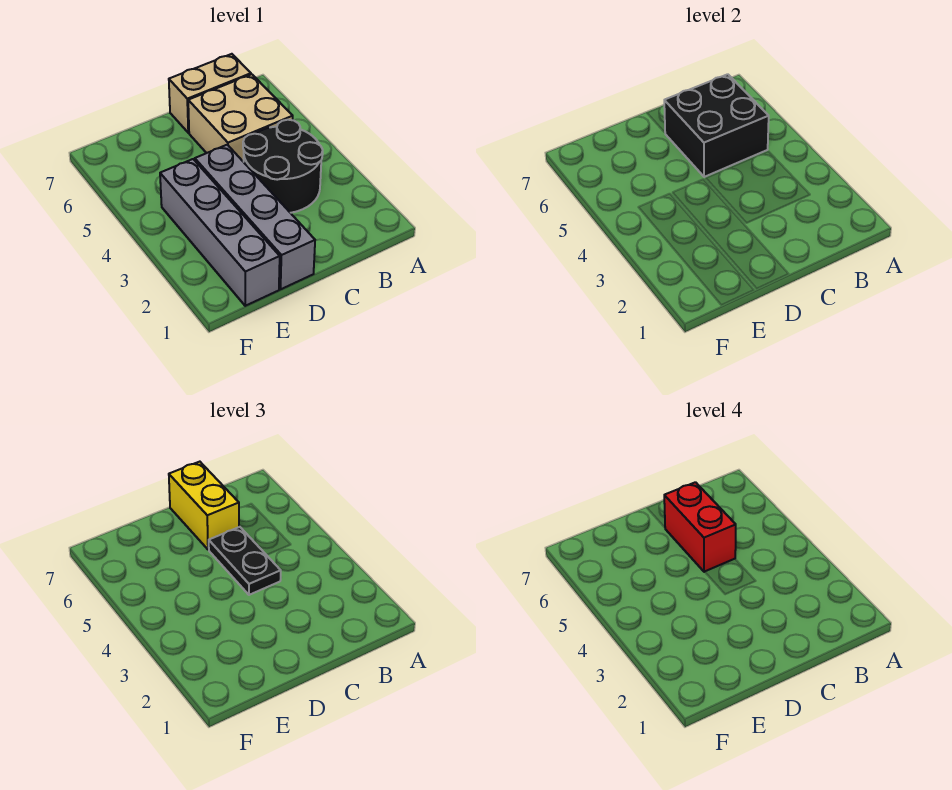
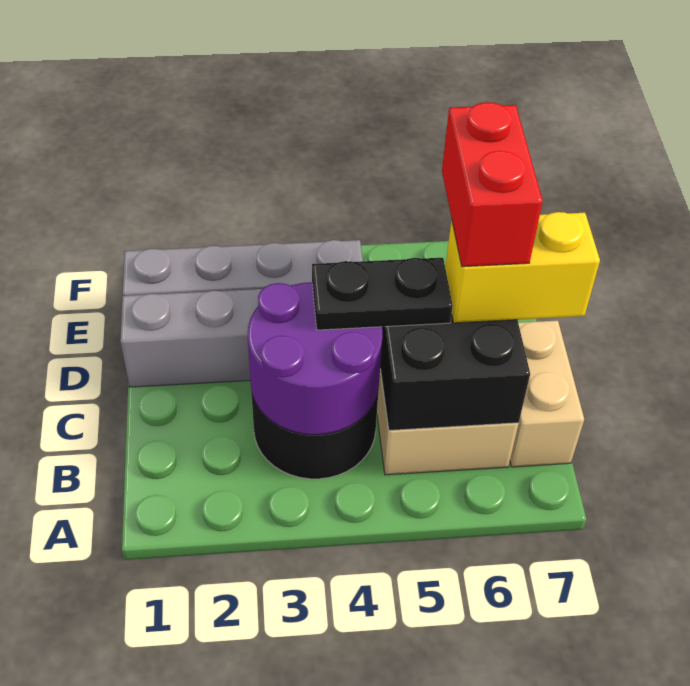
none -> purple round brick B3:C4 level 2
red brick C5:C6 level 4 -> red brick C6:D6 level 4

